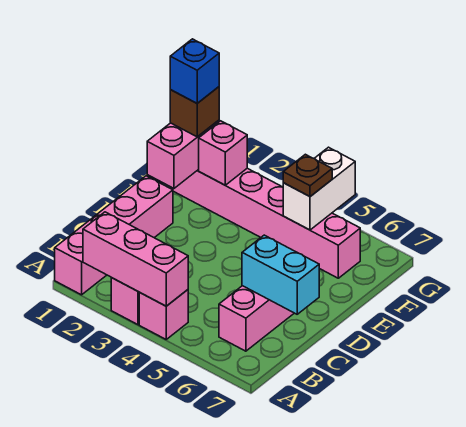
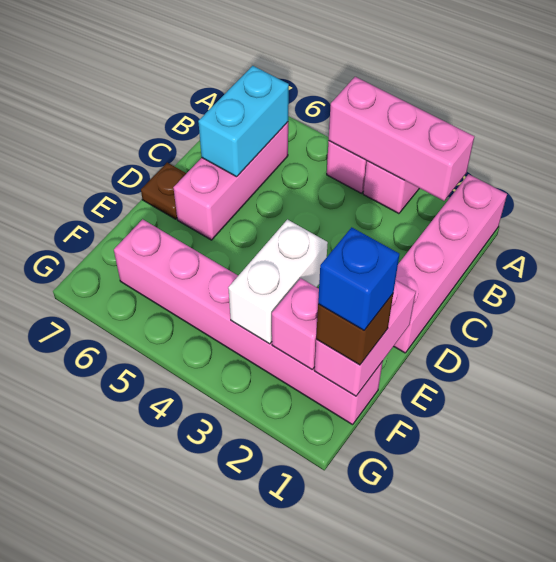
cyan brick C6:C7 level 2 -> cyan brick B6:C6 level 2
white brick F5:G5 level 2 -> white brick E3:F3 level 2
brown plate F5 level 3 -> brown plate D7 level 1

